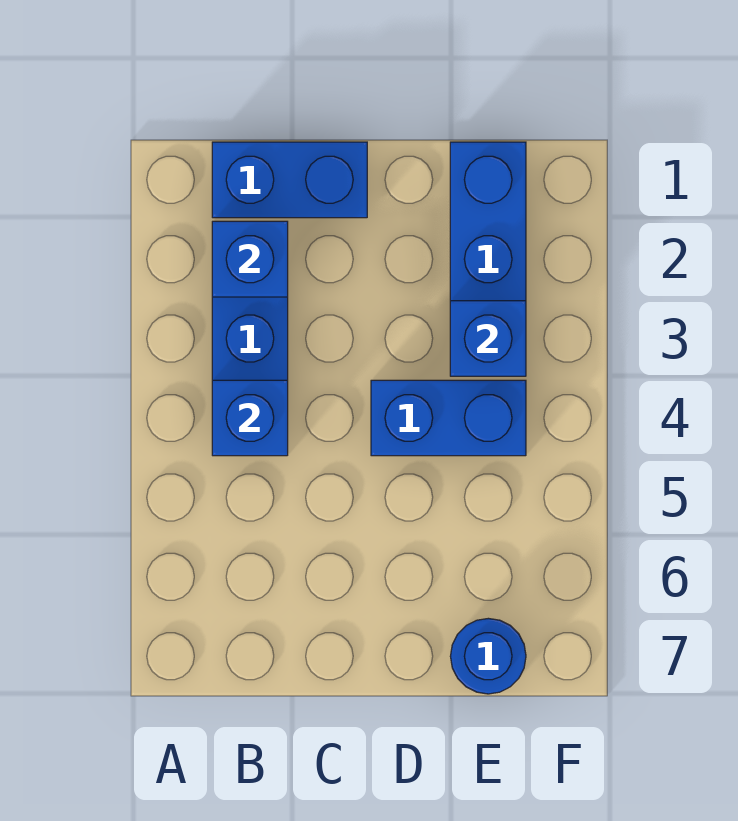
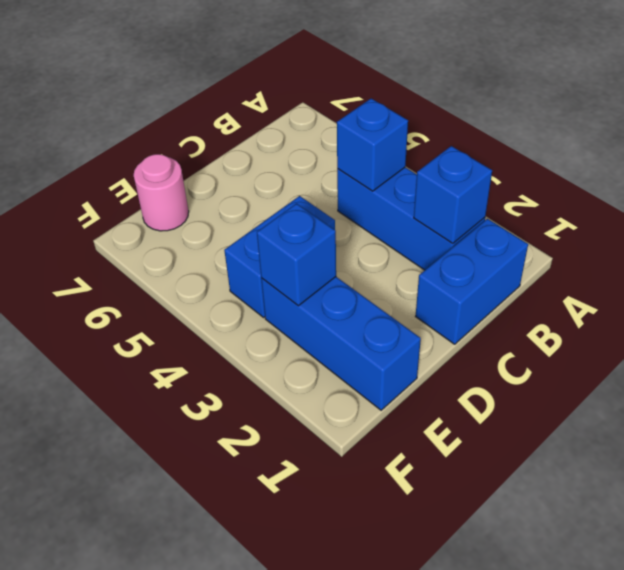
blue round brick E7 level 1 -> pink round brick E7 level 1

